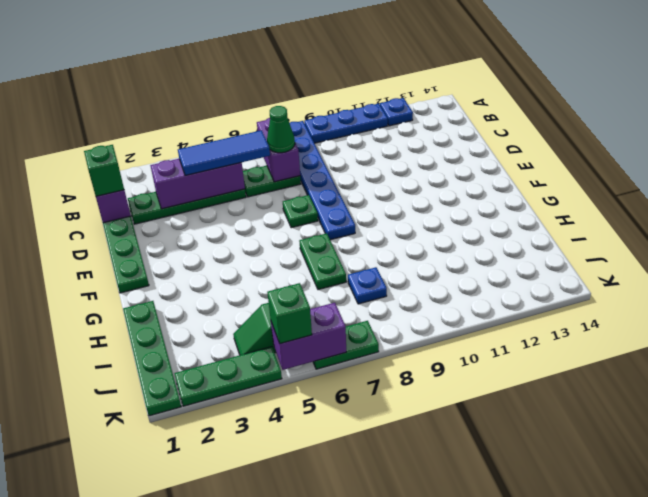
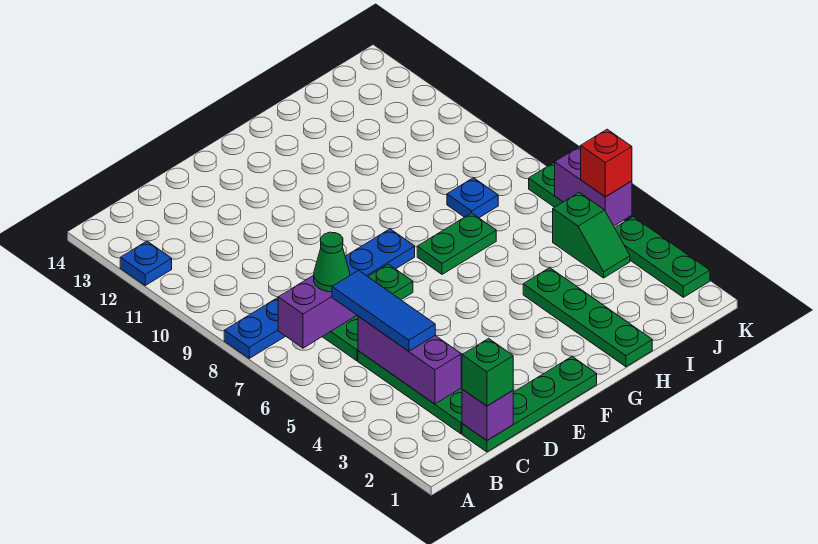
blue plate A9:A11 level 1 -> none
green plate H1:K1 level 1 -> green plate H1:H4 level 1
green brick K5 level 3 -> red brick K5 level 3

